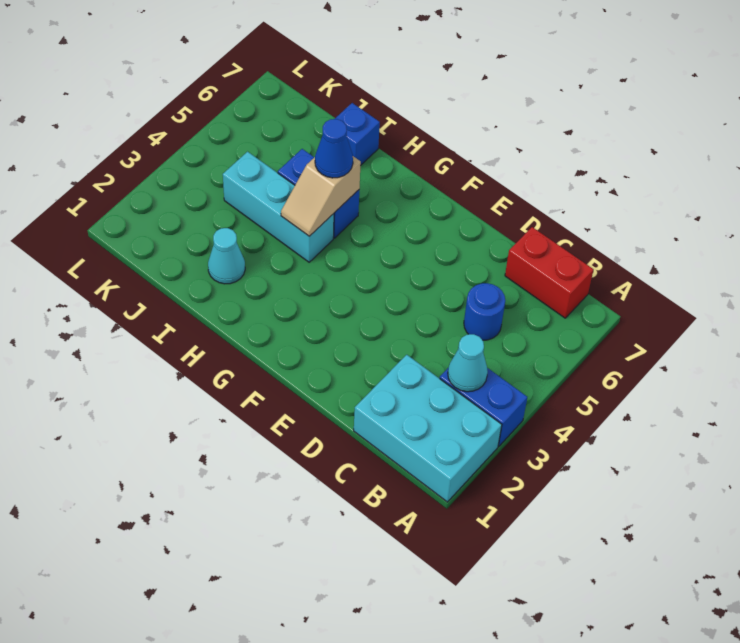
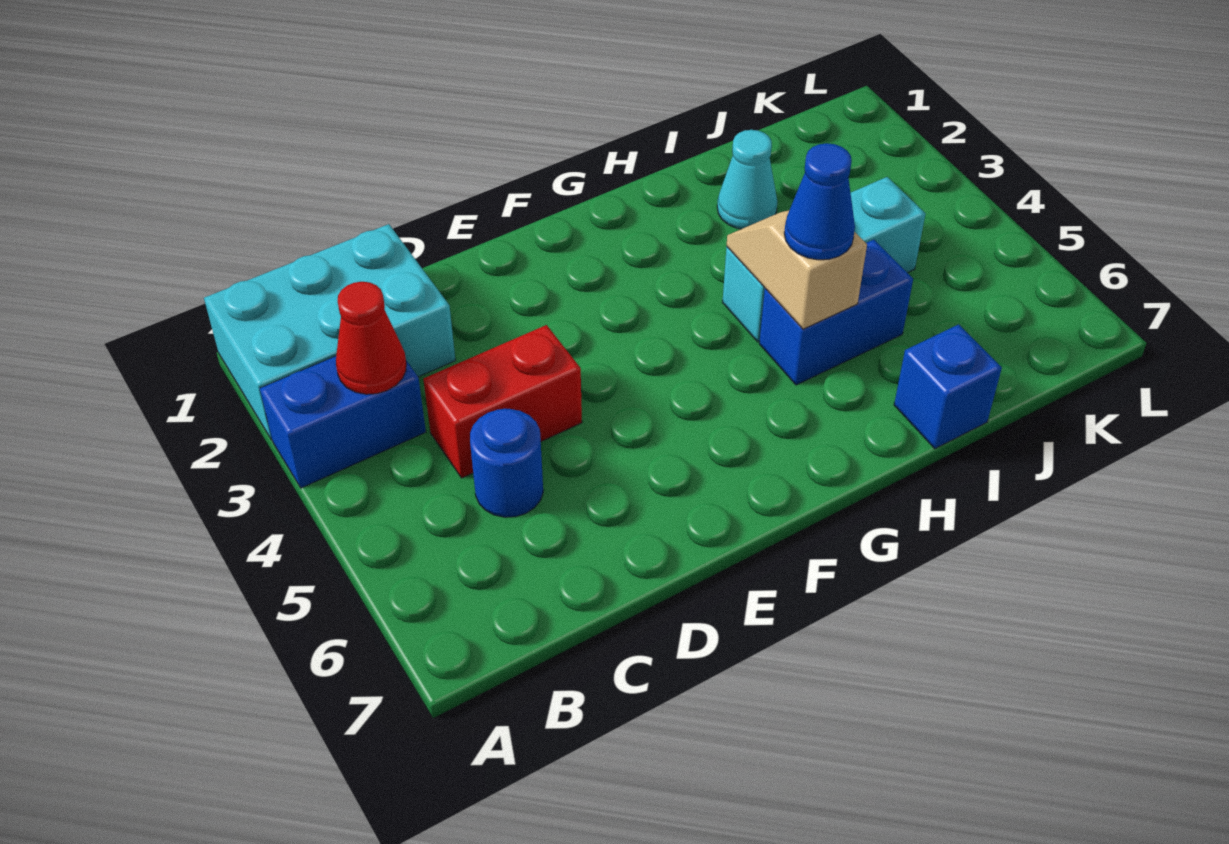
cyan cone B3 level 2 -> red cone B3 level 2
red brick B7:C7 level 1 -> red brick C4:D4 level 1

